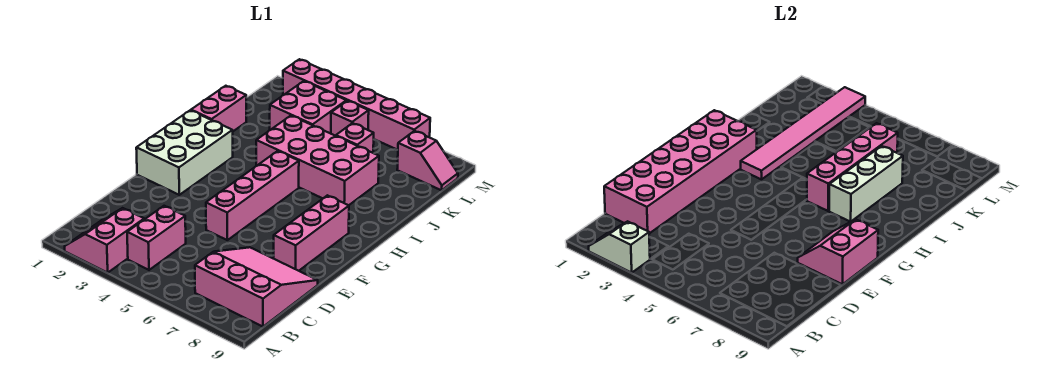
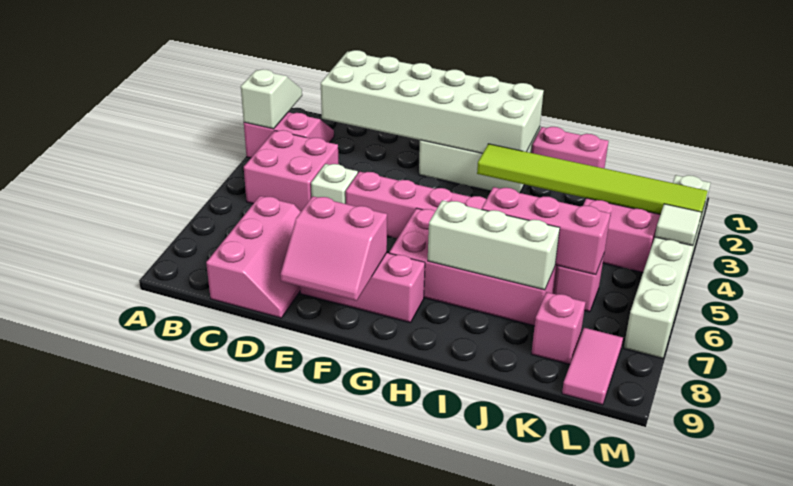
pink brick B4:C4 level 1 -> pink brick B4:C5 level 1
pink slope B7:D9 level 1 top B -> pink slope C7:D9 level 1 top C
pink brick C1:H2 level 2 -> white brick C1:H2 level 2
none -> white brick D5 level 1
pink slope E8:F9 level 2 top 9 -> pink slope E8:F9 level 2 top 8
pink tile H3:M3 level 2 -> lime tile H3:M3 level 2
pink brick H6:K6 level 2 -> pink brick I6:K6 level 2
pink brick I4:J7 level 1 -> pink brick G6:J7 level 1
pink brick L5 level 1 -> pink brick K8 level 1
pink slope L8:L9 level 1 top 8 -> pink tile L8:L9 level 1
pink brick M2:M7 level 1 -> white brick M2:M7 level 1
none -> white tile M4 level 2

